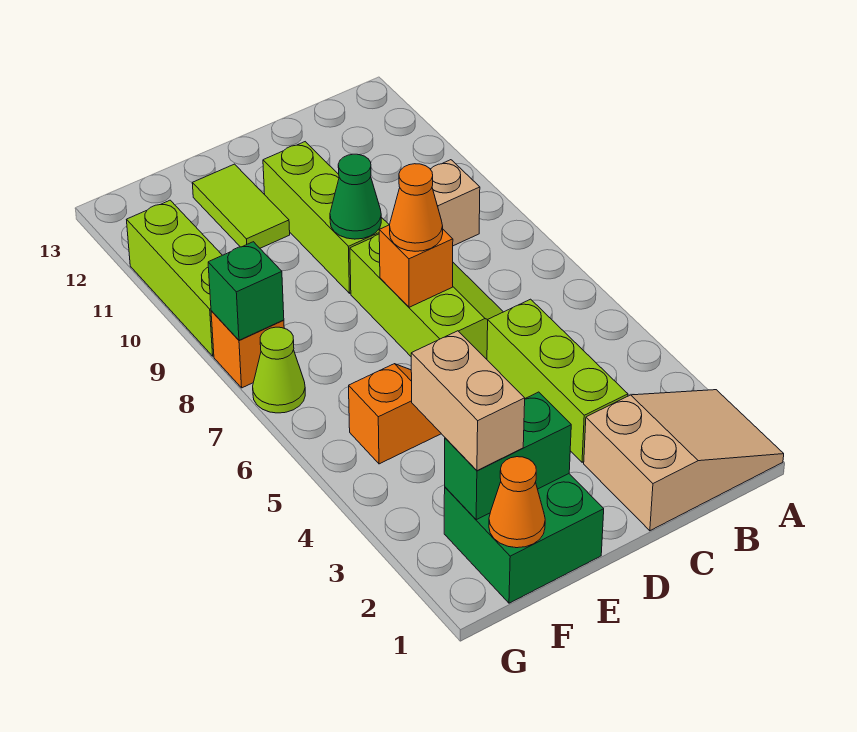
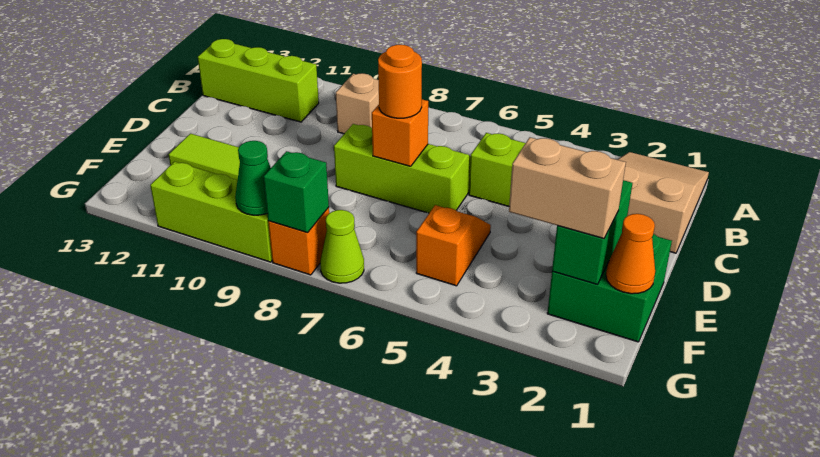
orange cone D7 level 3 -> orange round brick D7 level 3
lime brick D9:D11 level 1 -> lime brick B11:B13 level 1
green cone D9 level 2 -> green cone G9 level 2

